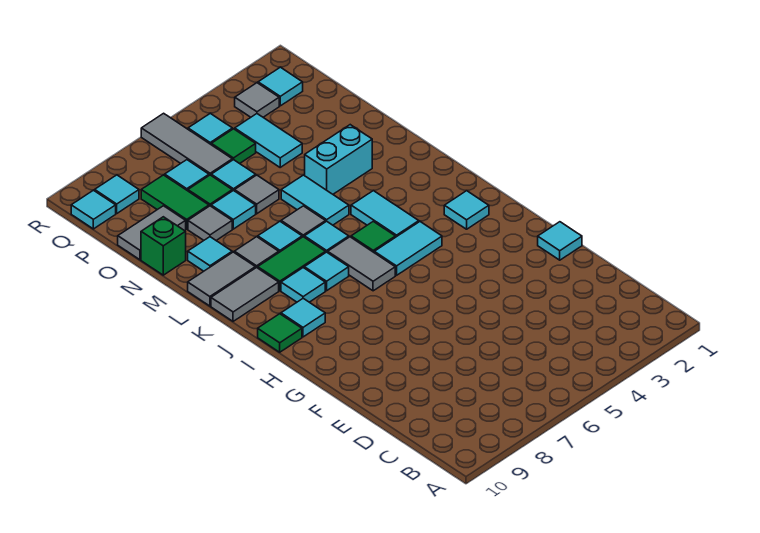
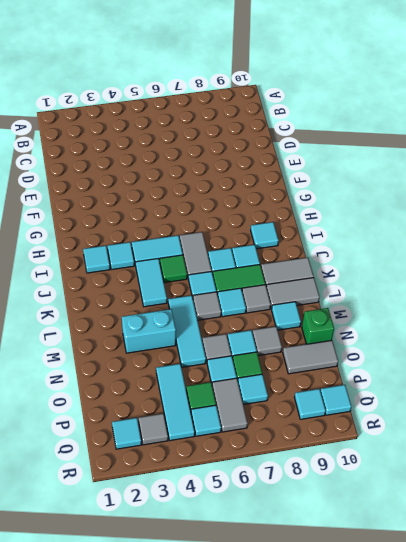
cyan tile F1 level 1 -> cyan tile I3 level 1
green tile I10 level 1 -> none
cyan tile L5:M5 level 1 -> cyan tile L5:N5 level 1
cyan tile O4:P4 level 1 -> cyan tile O4:Q4 level 1
green tile O8:P8 level 1 -> none
grey tile P6:R6 level 1 -> grey tile P6:Q6 level 1

